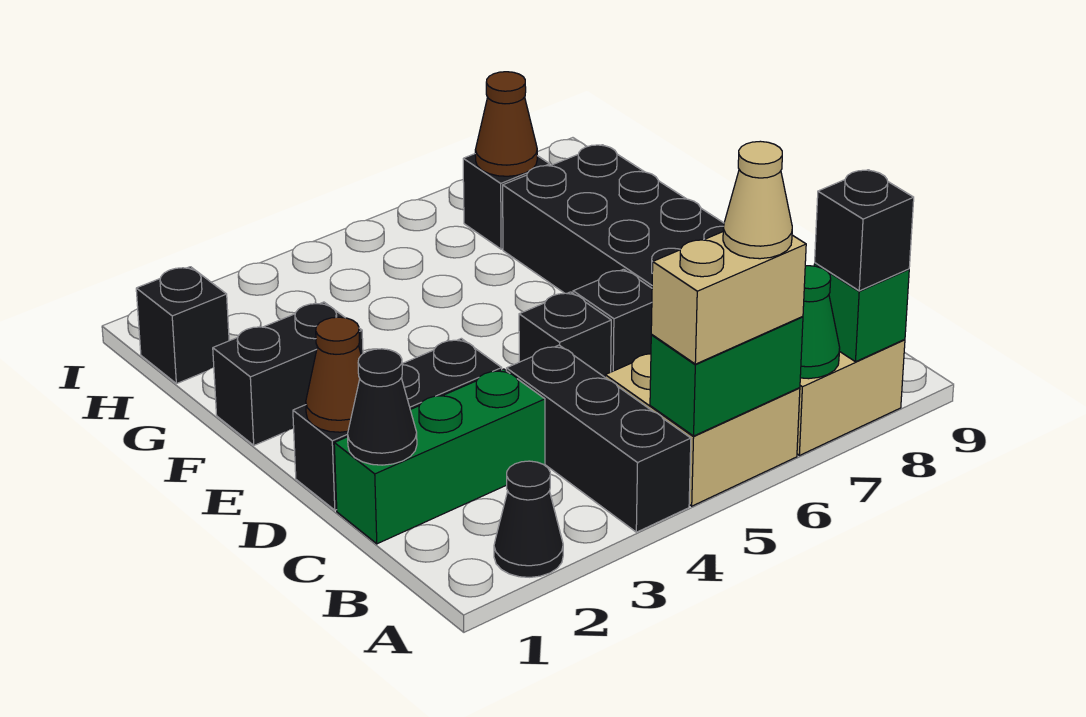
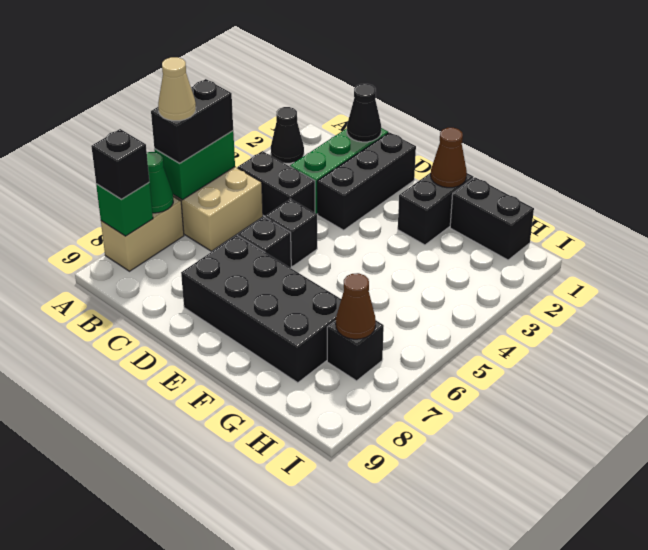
black brick A4:C4 level 1 -> black brick B4:C4 level 1
tan brick A5:A6 level 3 -> black brick A5:A6 level 3
brown cone D1 level 2 -> brown cone F1 level 2
black brick H1 level 1 -> black brick G1:H1 level 1

